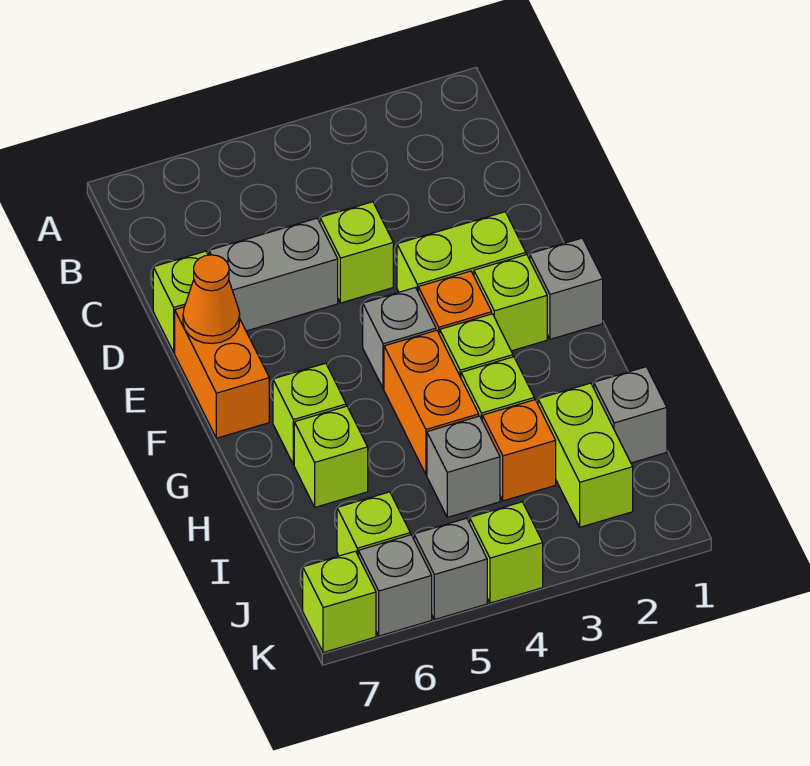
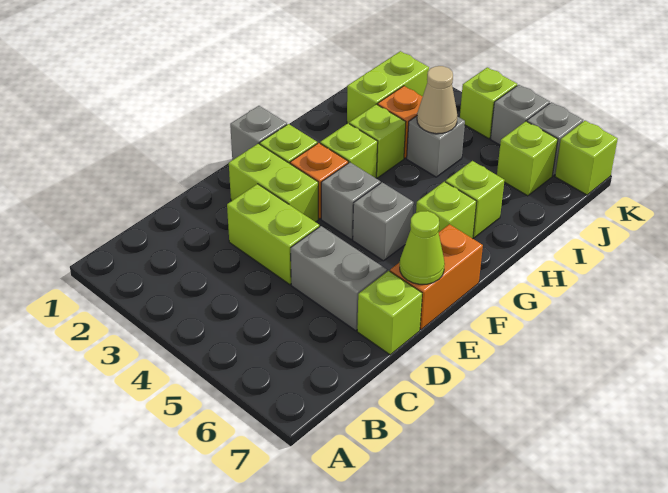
lime brick D4 level 1 -> lime brick D3:D4 level 1
orange cone E7 level 2 -> lime cone E7 level 2
orange brick G4:H4 level 1 -> none
grey brick I1 level 1 -> grey brick F5 level 1
none -> tan cone I4 level 2

